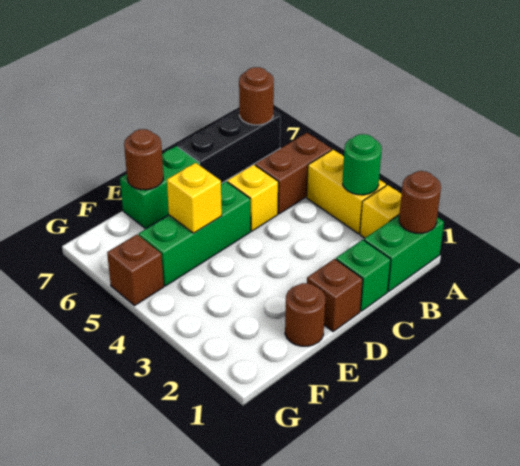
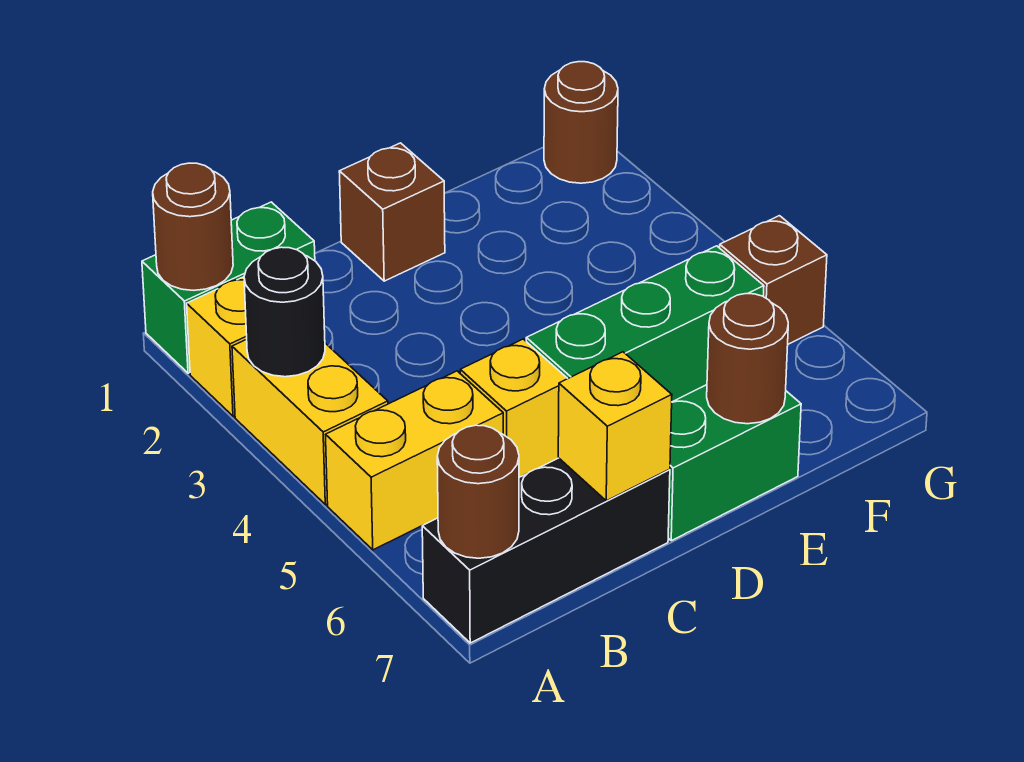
green round brick A3 level 2 -> black round brick A3 level 2
brown brick A5:B5 level 1 -> yellow brick A5:B5 level 1
green brick C1 level 1 -> none
brown round brick E1 level 1 -> brown round brick G1 level 1
yellow brick E5 level 2 -> yellow brick C7 level 2

